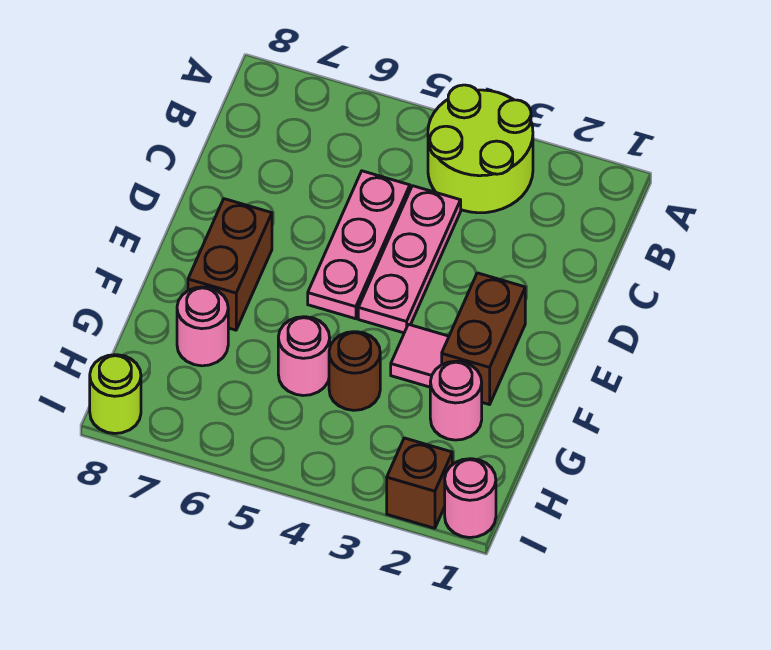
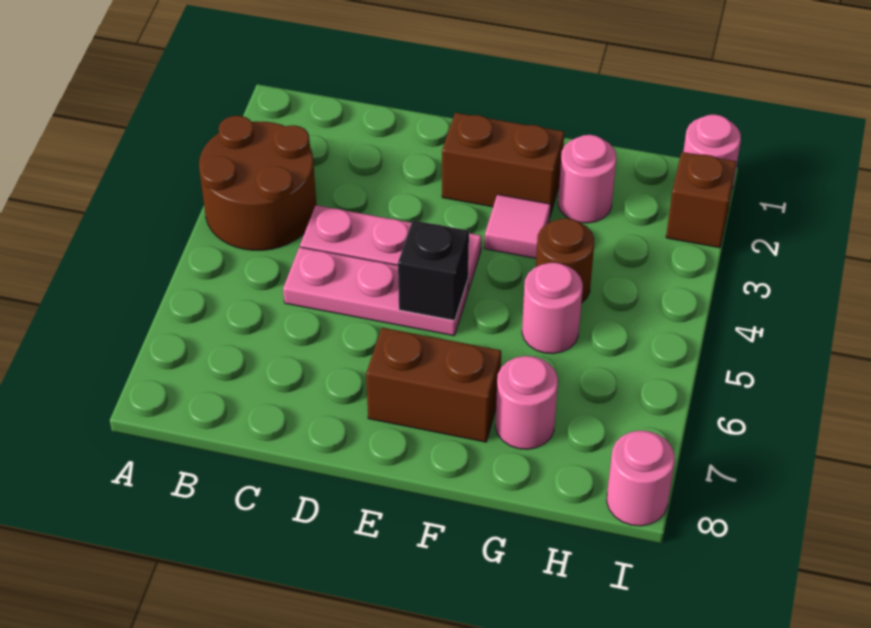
lime round brick A3:B4 level 1 -> brown round brick A3:B4 level 1
none -> black brick E5 level 2
lime round brick I8 level 1 -> pink round brick I8 level 1

